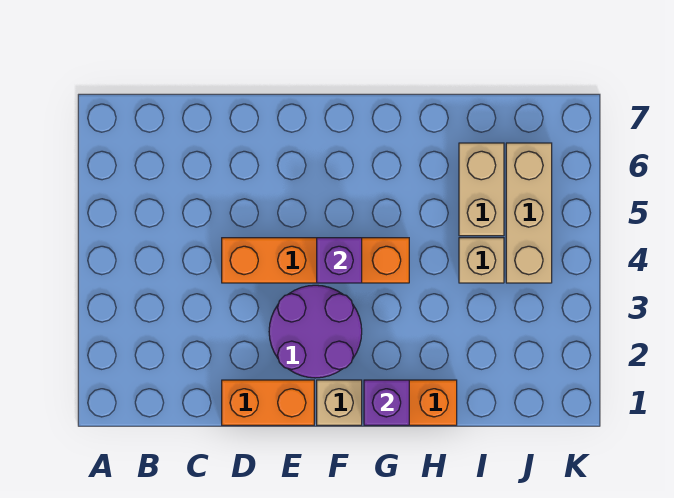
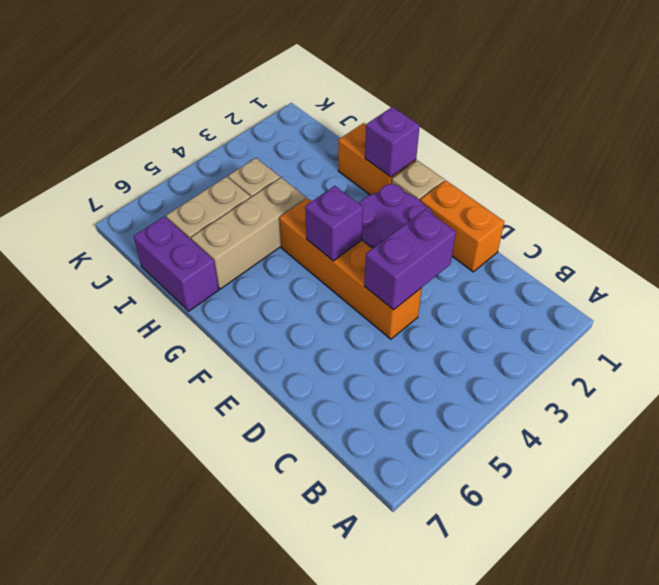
none -> purple brick D3:D4 level 2
none -> purple brick H7:I7 level 1
tan brick J4:J6 level 1 -> tan brick H4:H6 level 1

